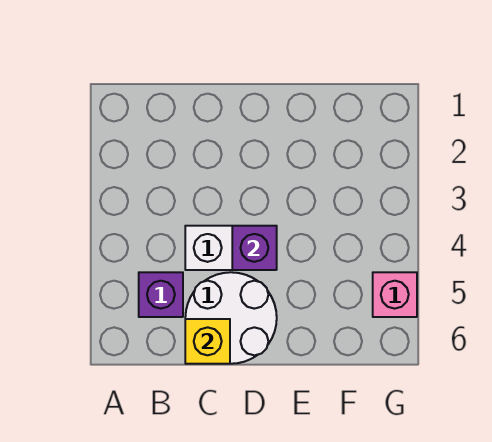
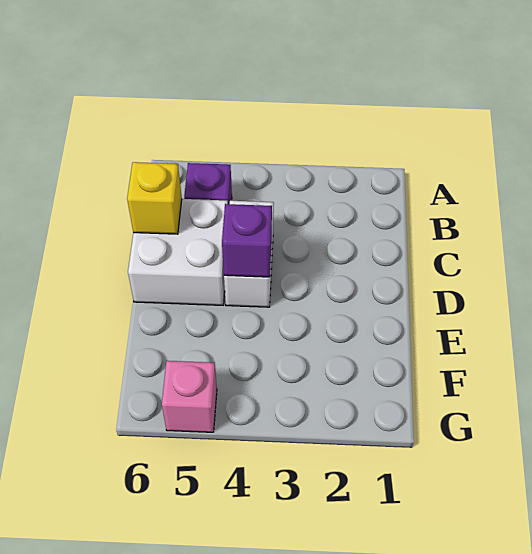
white round brick C5:D6 level 1 -> white brick C5:D6 level 1

